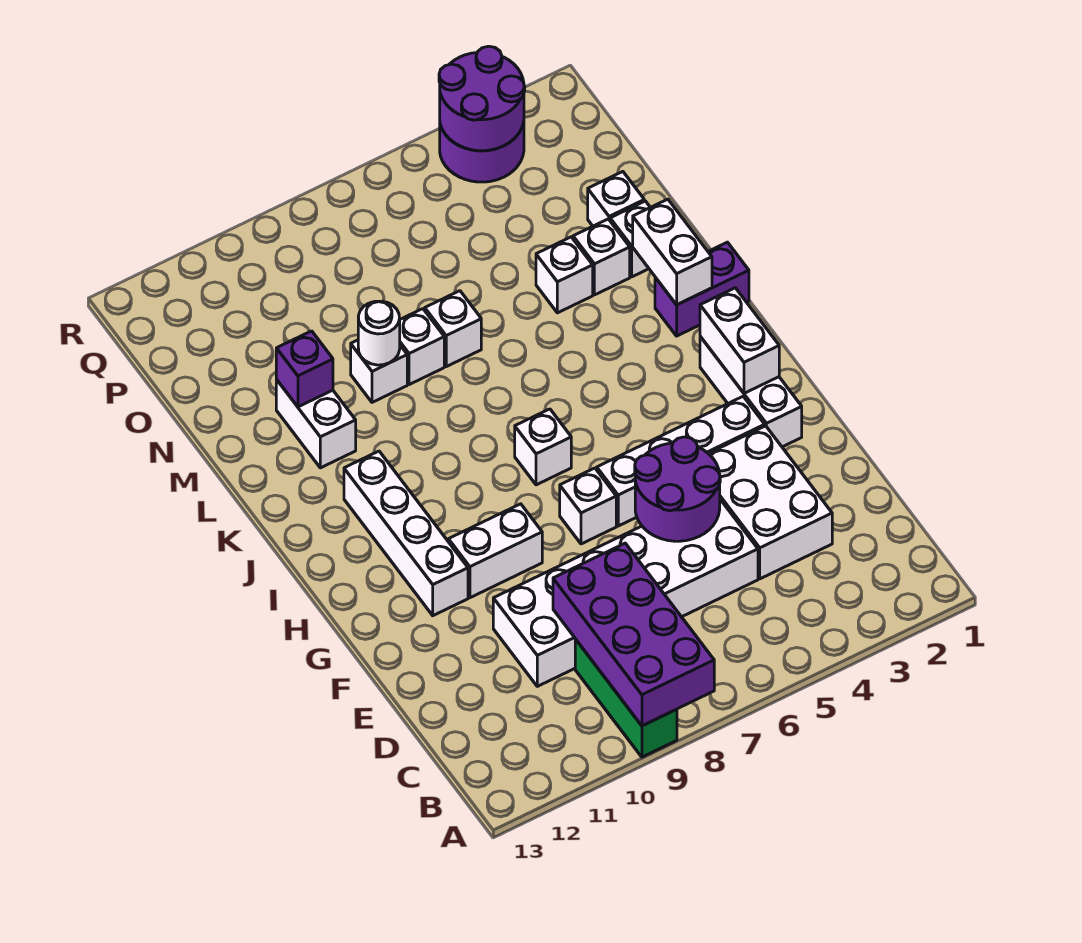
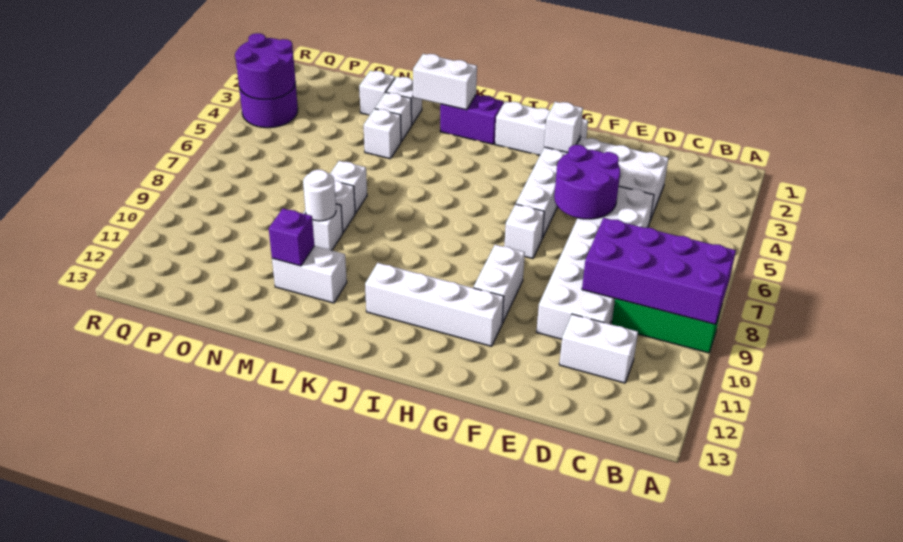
white brick H2:I2 level 2 -> white brick C11:D11 level 1
white brick I7 level 1 -> white brick G3 level 2
purple brick K1:K2 level 1 -> purple brick J2:K2 level 1

